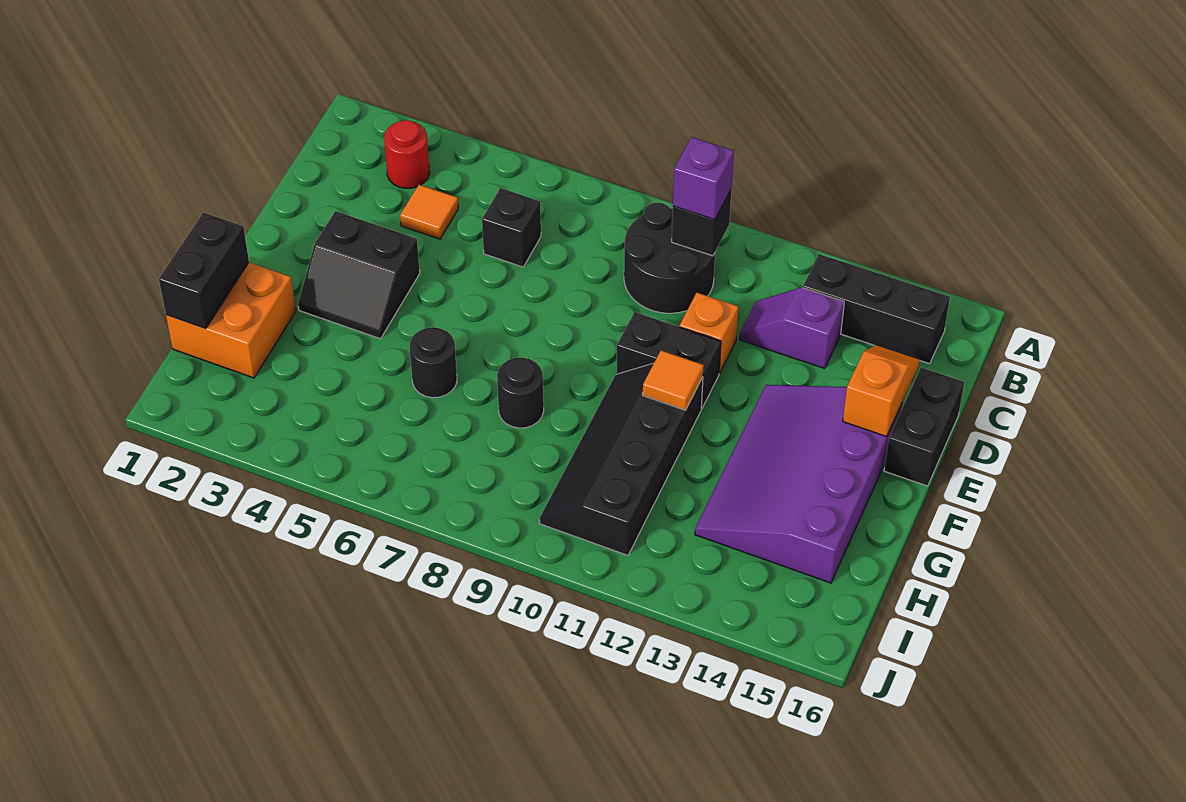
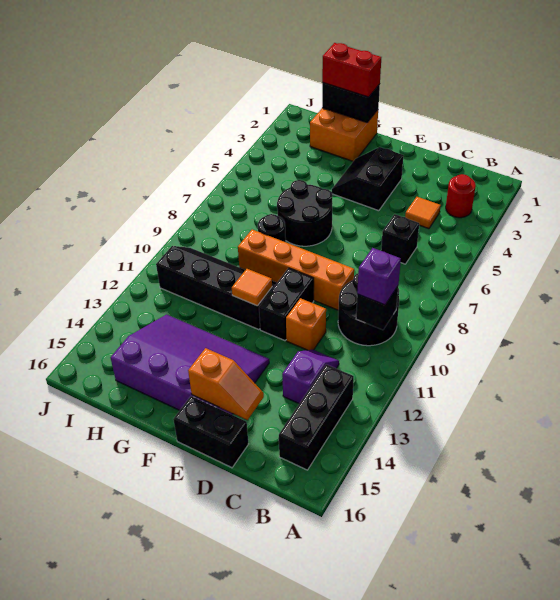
none -> orange brick D9:G9 level 1
none -> red brick G1:H1 level 3
black round brick G6 level 1 -> black round brick F6:G7 level 1

